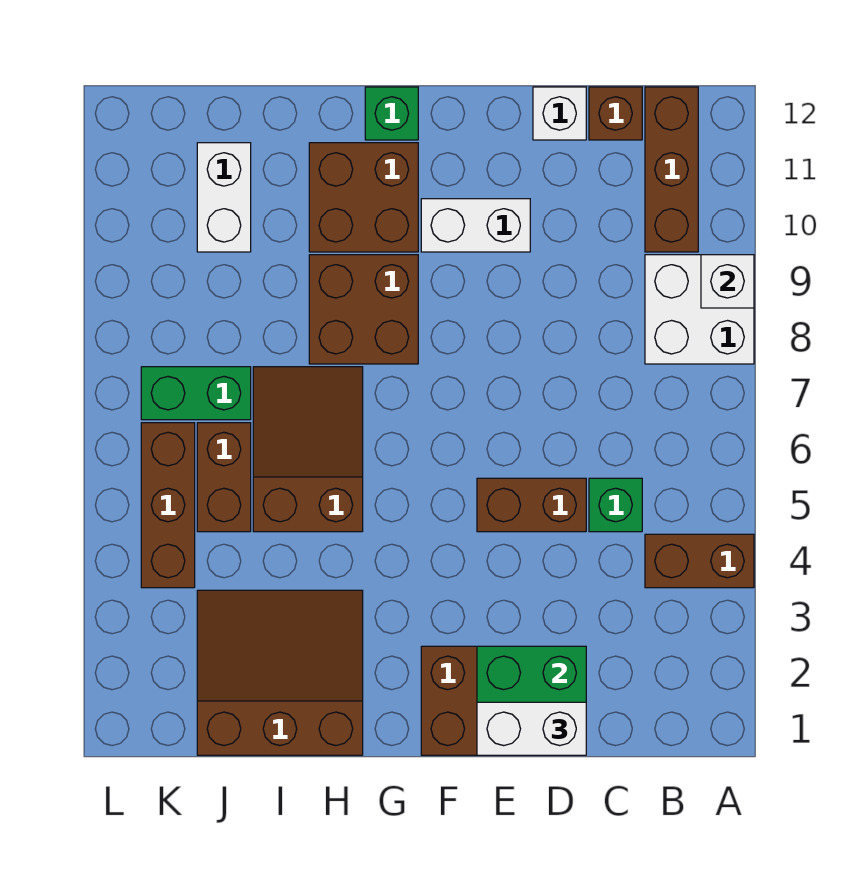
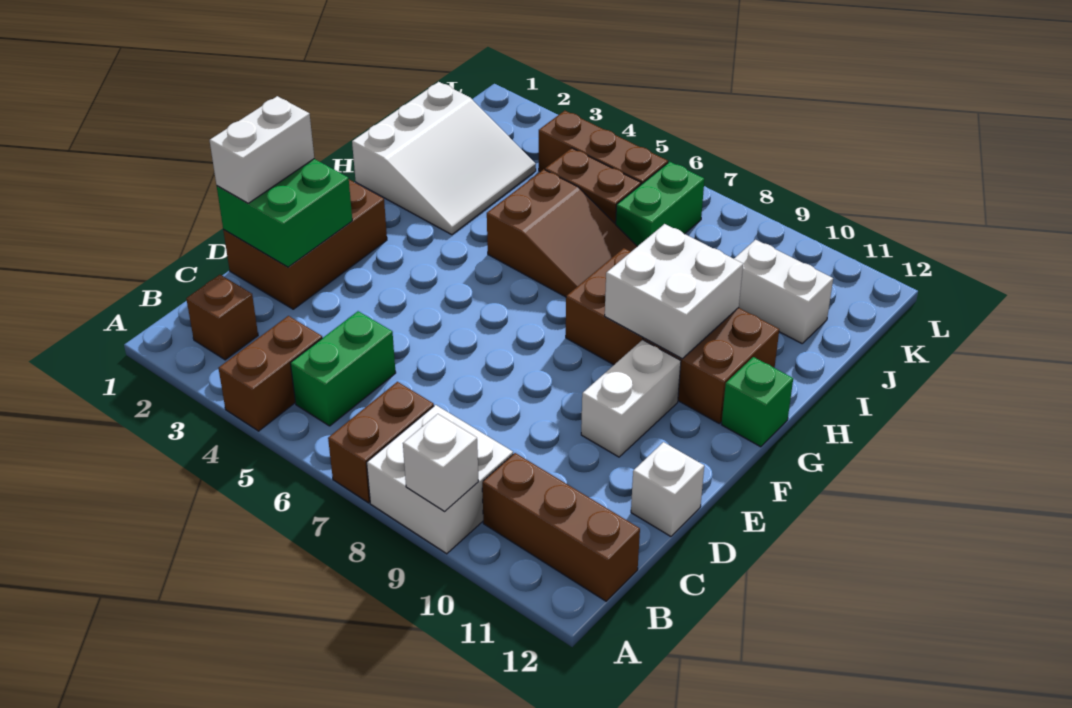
green brick C5 level 1 -> green brick B5:C5 level 1
brown brick C12 level 1 -> brown brick B2 level 1
brown brick D5:E5 level 1 -> brown brick A7:B7 level 1
none -> white brick G9:H10 level 2
brown slope H1:J3 level 1 top 1 -> white slope H1:J3 level 1 top 1

